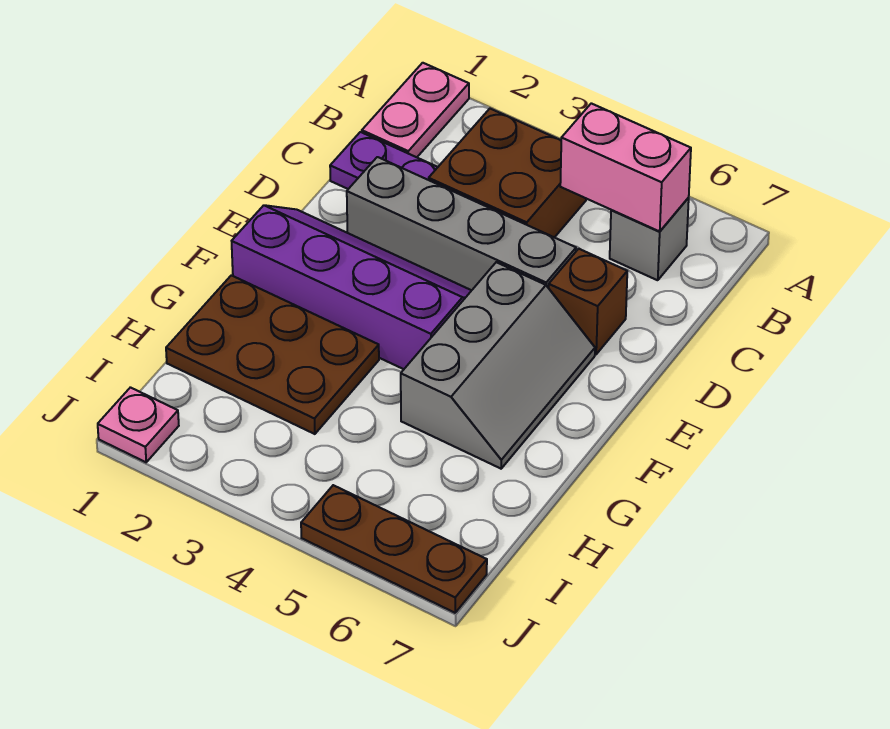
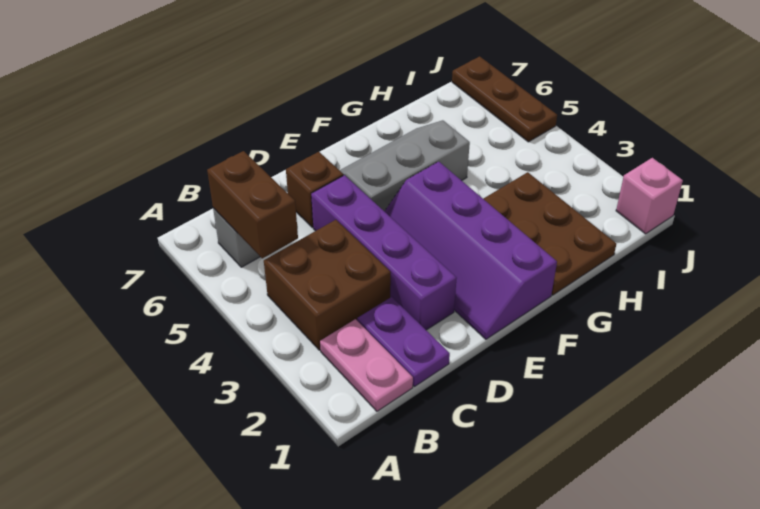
pink plate A1:B1 level 1 -> pink plate B1:B2 level 1
pink brick B5:B6 level 2 -> brown brick B5:B6 level 2
grey brick D2:D5 level 1 -> purple brick D2:D5 level 1
pink plate J1 level 1 -> pink brick J1 level 1

